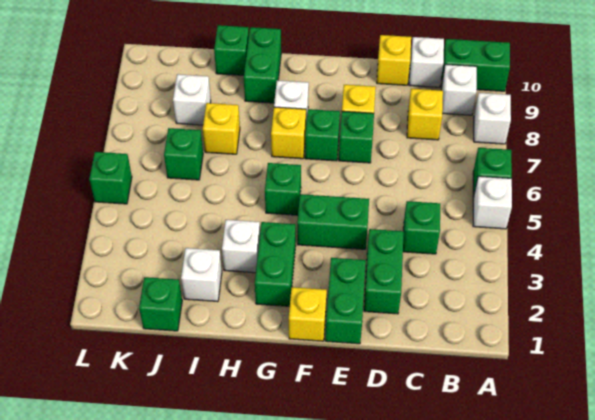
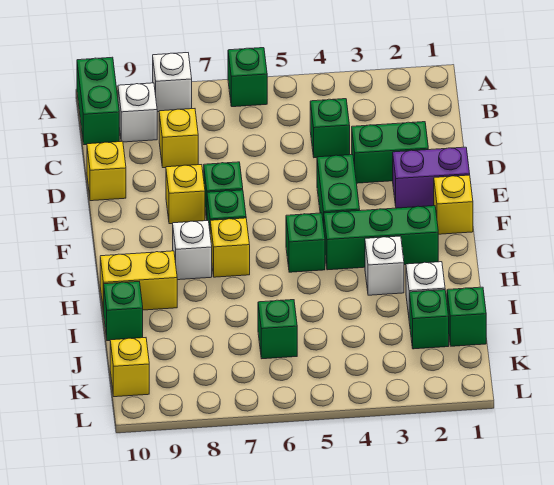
white brick A5 level 1 -> none
white brick C10 level 1 -> none
green brick E1:E2 level 1 -> purple brick E1:E2 level 1
green brick G2:G3 level 1 -> green brick G2:G4 level 1
green brick H9:H10 level 1 -> yellow brick H9:H10 level 1
yellow brick I7 level 1 -> yellow brick K10 level 1
white brick J8 level 1 -> none
green brick L5 level 1 -> green brick J2 level 1

